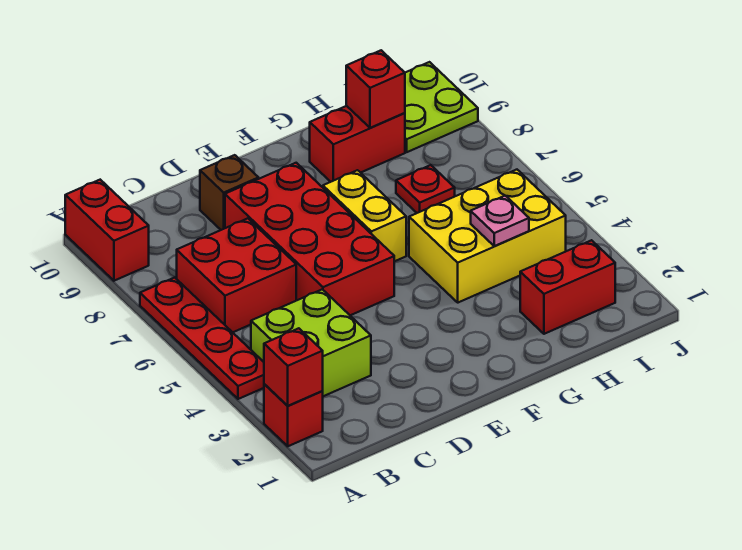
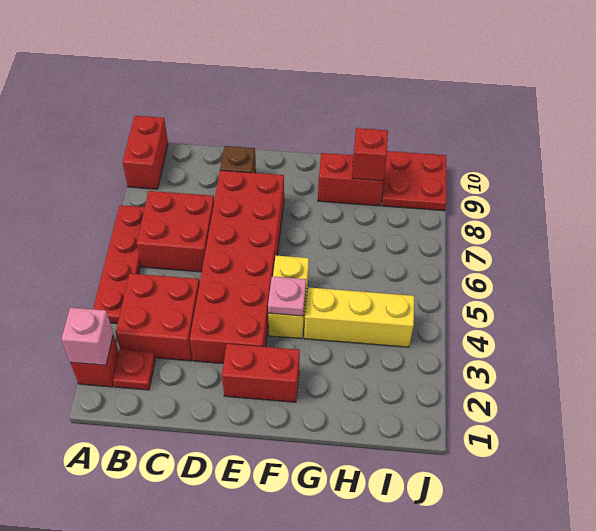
red brick A2 level 2 -> pink brick A2 level 2
lime brick B3:C4 level 1 -> red brick B3:C4 level 1
red brick D5:E8 level 1 -> red brick D3:E8 level 1
yellow brick F6:F7 level 1 -> yellow brick F4:F5 level 1
yellow brick G4:I5 level 1 -> yellow brick G4:I4 level 1
red brick H2:I2 level 1 -> red brick E2:F2 level 1
pink plate H4 level 2 -> pink plate F4 level 2
red plate H7 level 1 -> red plate B2 level 1
lime plate I9:J10 level 1 -> red plate I9:J10 level 1

